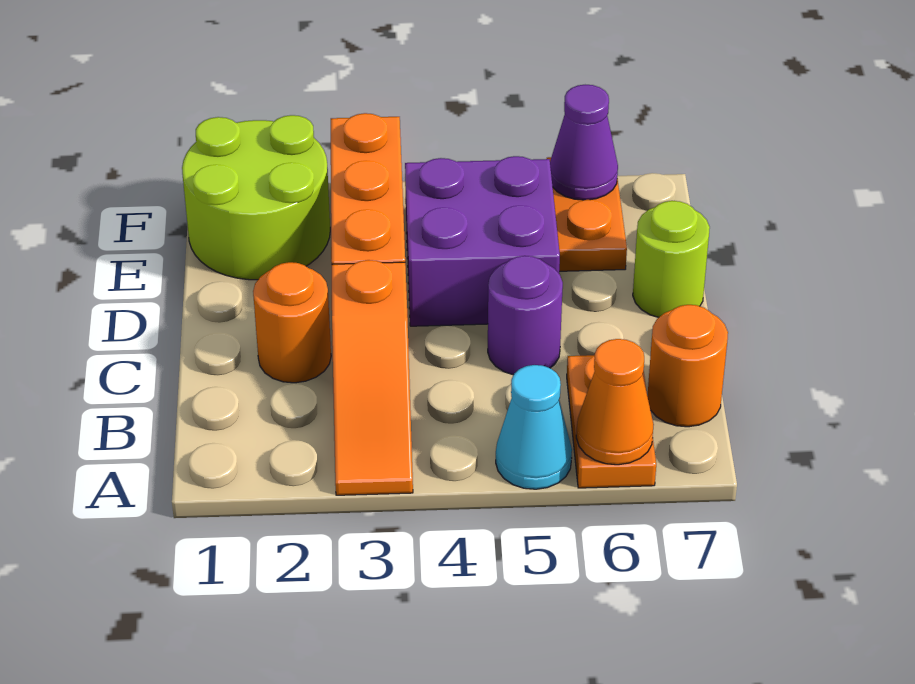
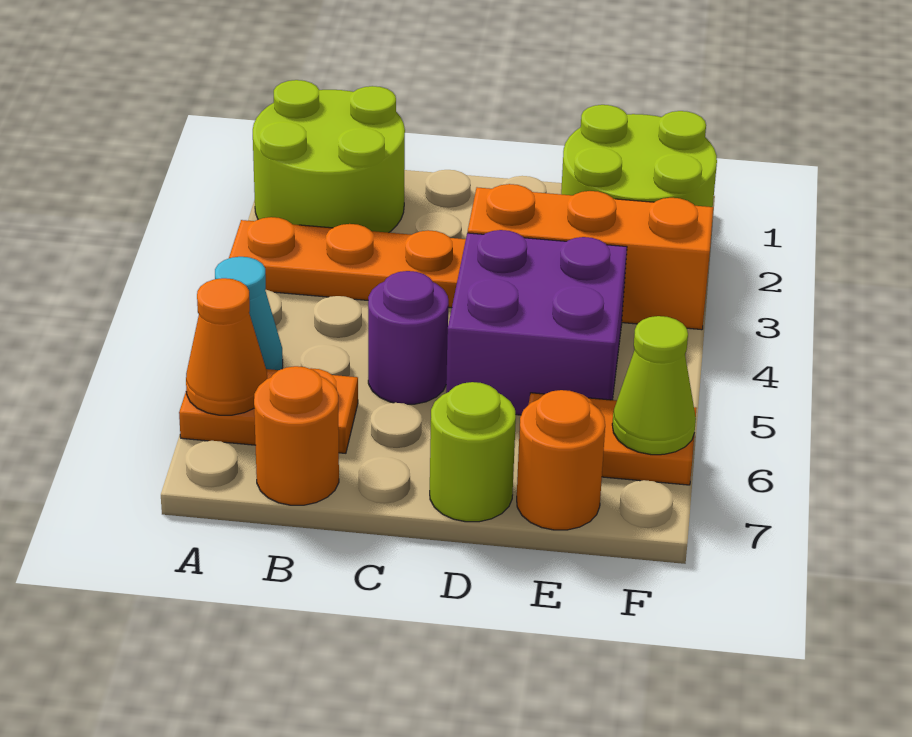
none -> lime round brick A1:B2 level 1
orange slope A3:C3 level 1 top C -> orange plate A3:C3 level 1
orange round brick C2 level 1 -> orange round brick E7 level 1
purple cone F6 level 2 -> lime cone F6 level 2

